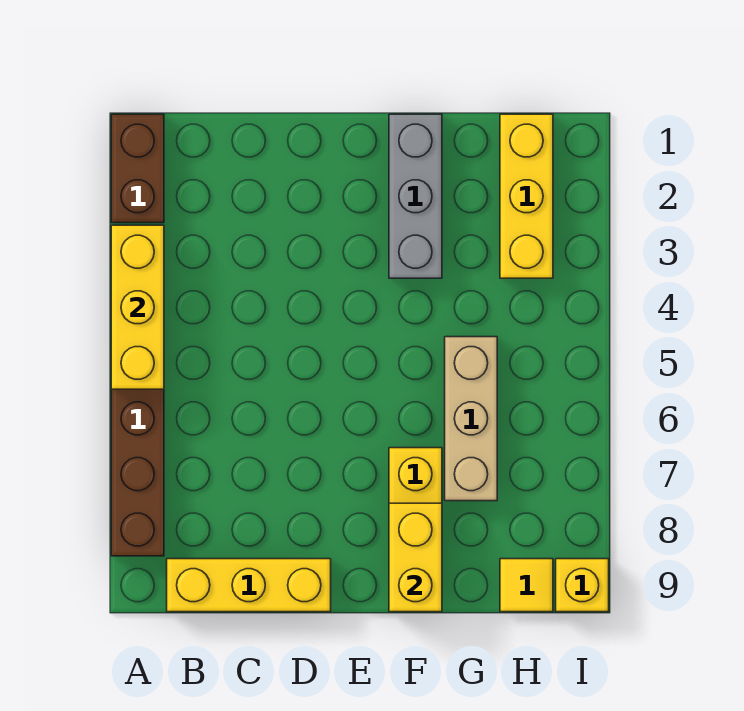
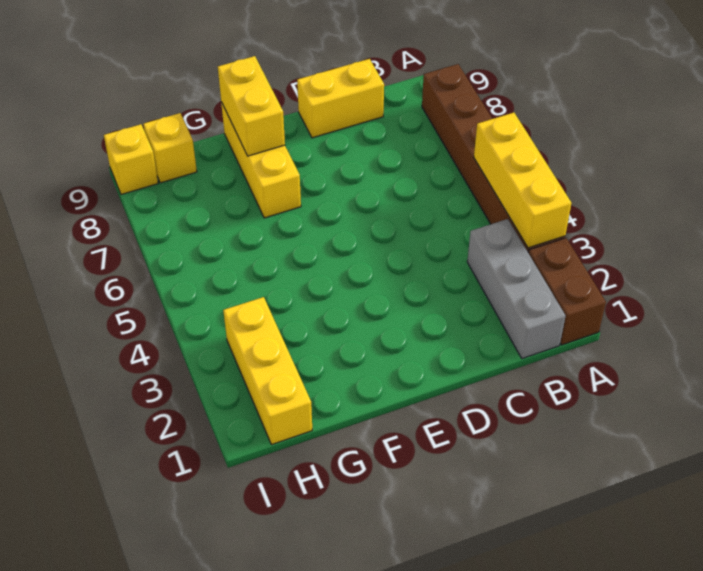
yellow brick B9:D9 level 1 -> yellow brick C9:D9 level 1
grey brick F1:F3 level 1 -> grey brick B1:B3 level 1
tan brick G5:G7 level 1 -> none
yellow tile H9 level 1 -> yellow brick H9 level 1

